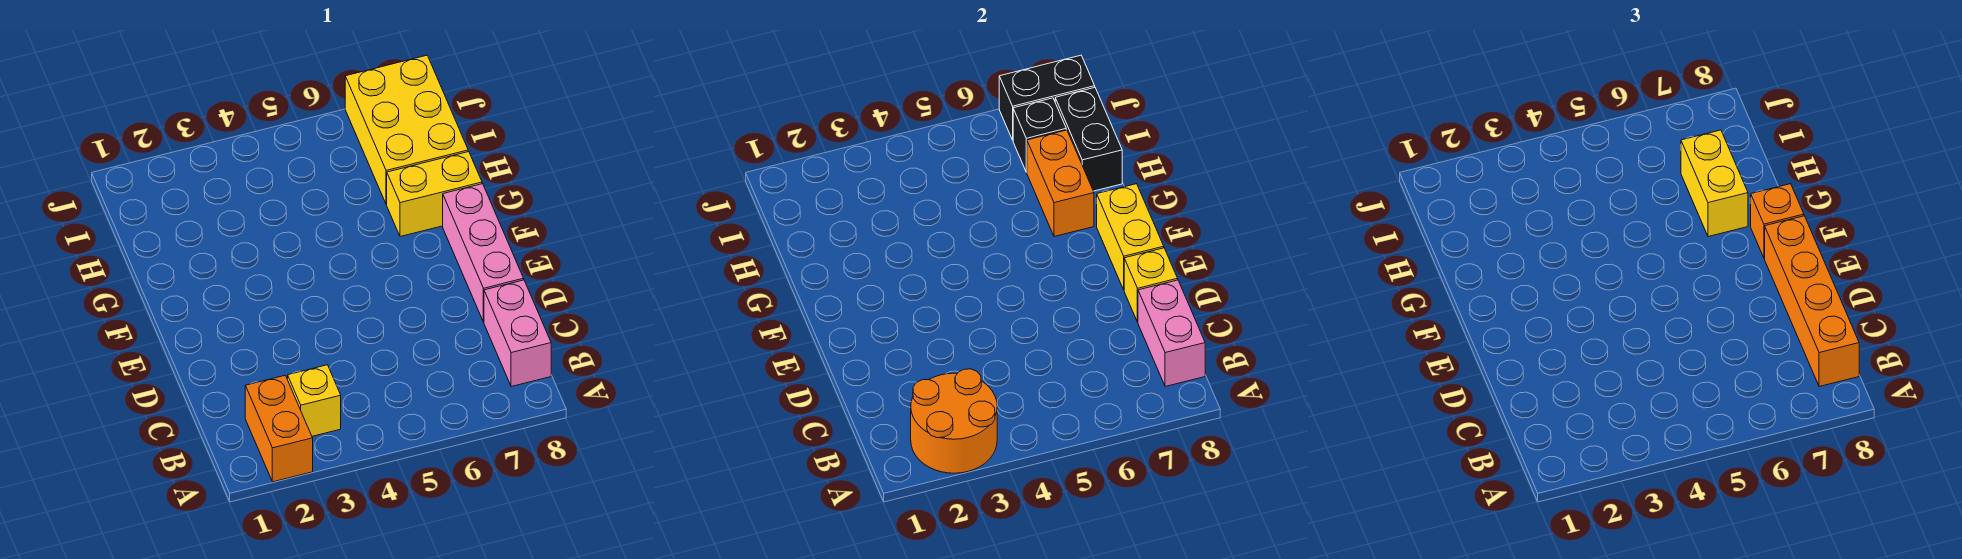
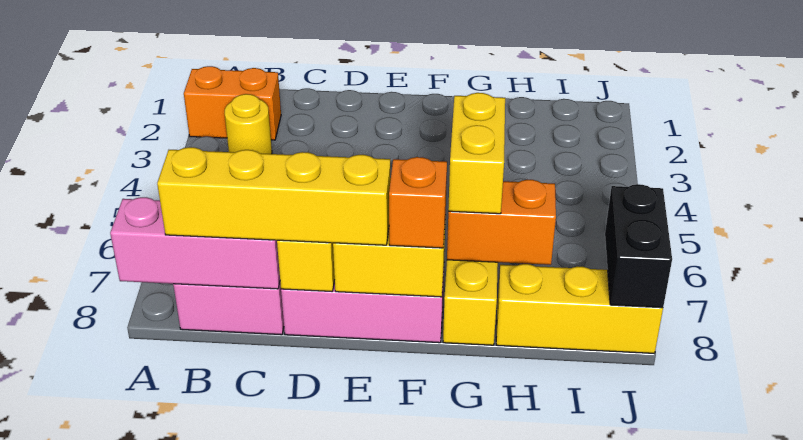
orange round brick A2:B3 level 2 -> none
yellow brick B3 level 1 -> yellow round brick B3 level 1
pink brick B8:C8 level 2 -> pink brick A8:C8 level 2
orange brick B8:E8 level 3 -> yellow brick B8:E8 level 3
yellow brick G7:H7 level 3 -> yellow brick G6:G7 level 3
yellow brick H7:J8 level 1 -> yellow brick H8:J8 level 1
black brick H8:I8 level 2 -> none
black brick I7 level 2 -> none

